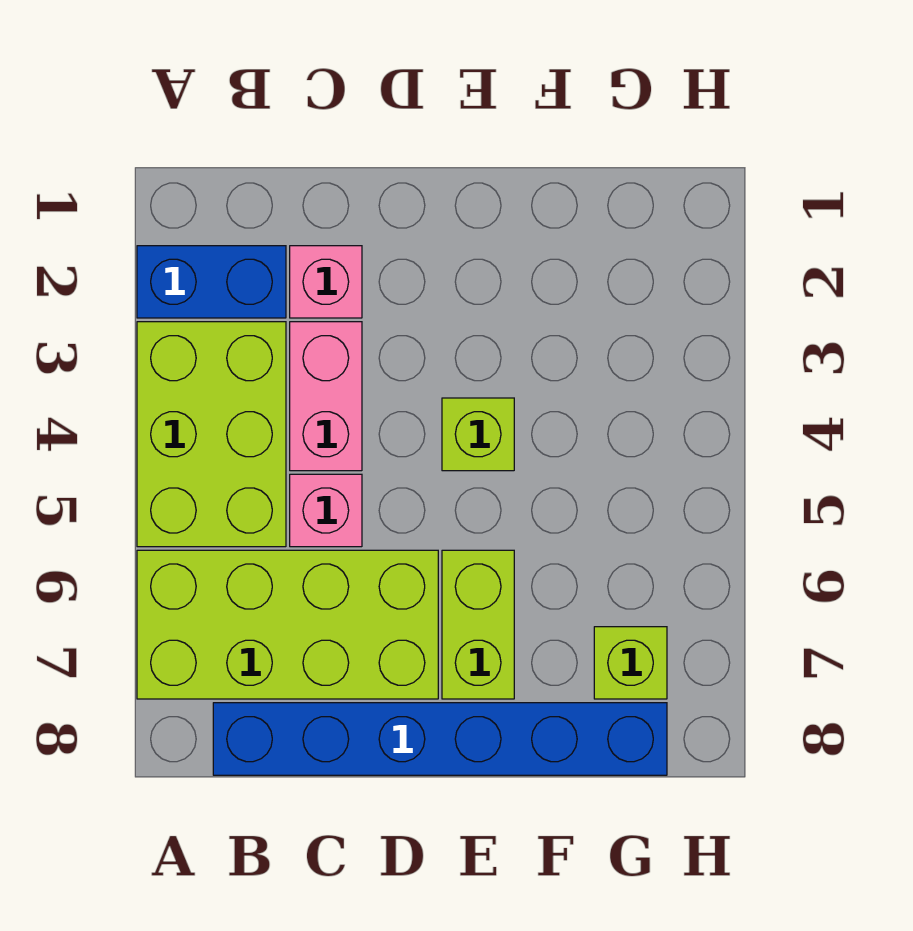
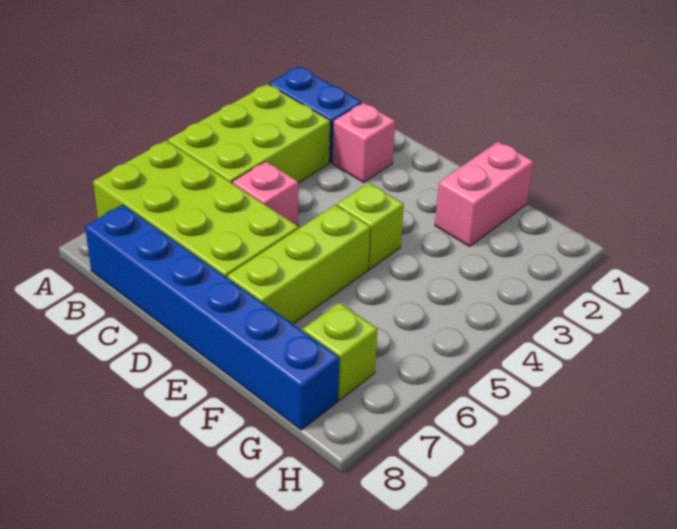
pink brick C3:C4 level 1 -> pink brick F1:F2 level 1
lime brick E6:E7 level 1 -> lime brick E5:E7 level 1

